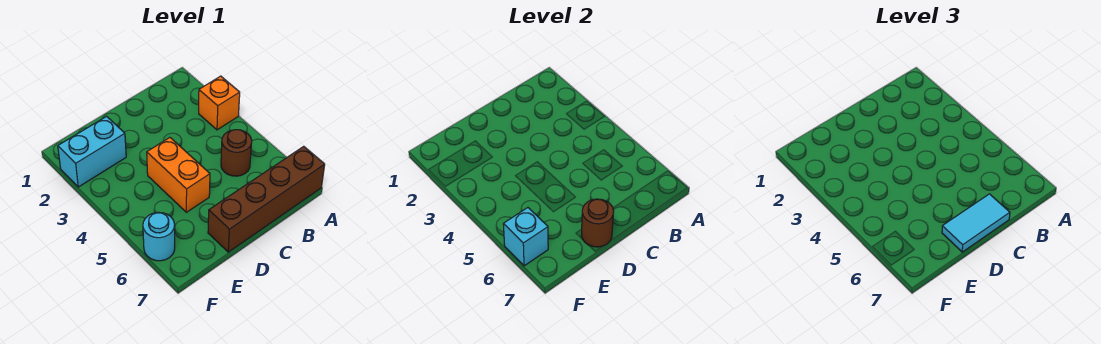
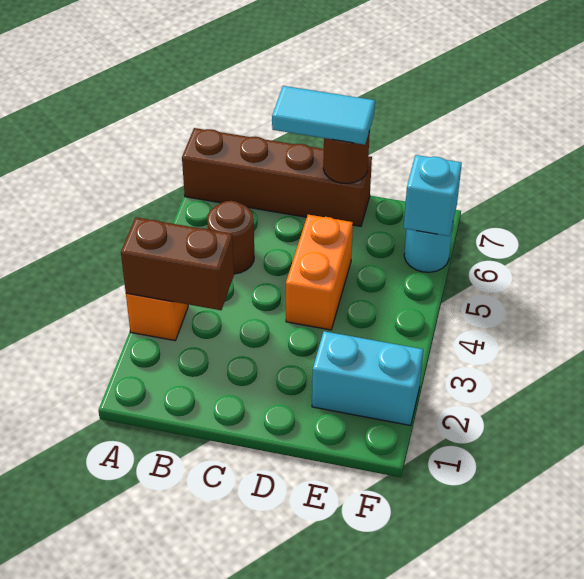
none -> brown brick A3:B3 level 2

